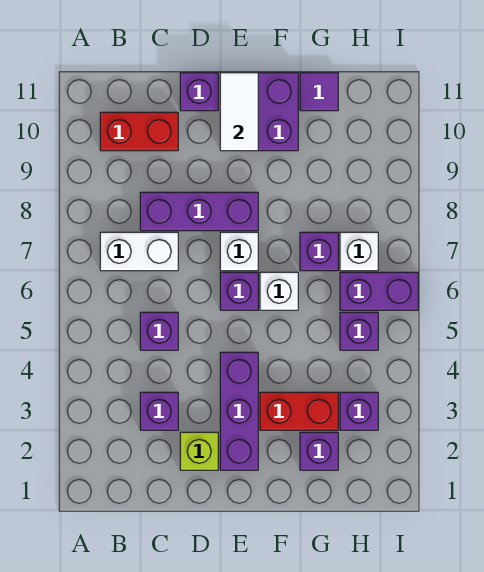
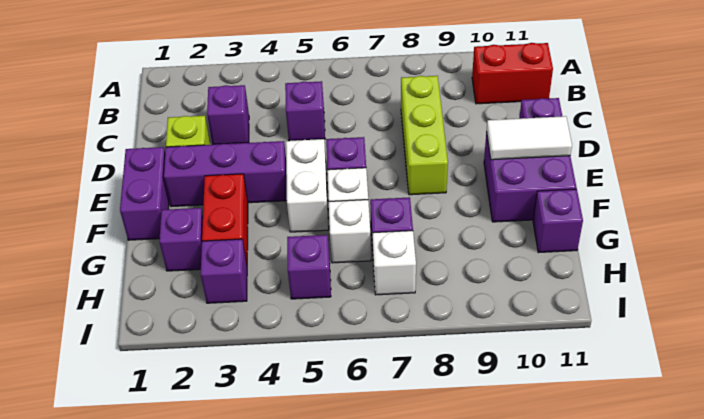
white brick B7:C7 level 1 -> white brick E5:F5 level 1
red brick B10:C10 level 1 -> red brick B10:B11 level 1
purple brick C8:E8 level 1 -> lime brick C8:E8 level 1
white brick E7 level 1 -> white brick G6 level 1
purple tile G11 level 1 -> purple brick G11 level 1
purple brick H6:I6 level 1 -> purple brick E1:F1 level 1

